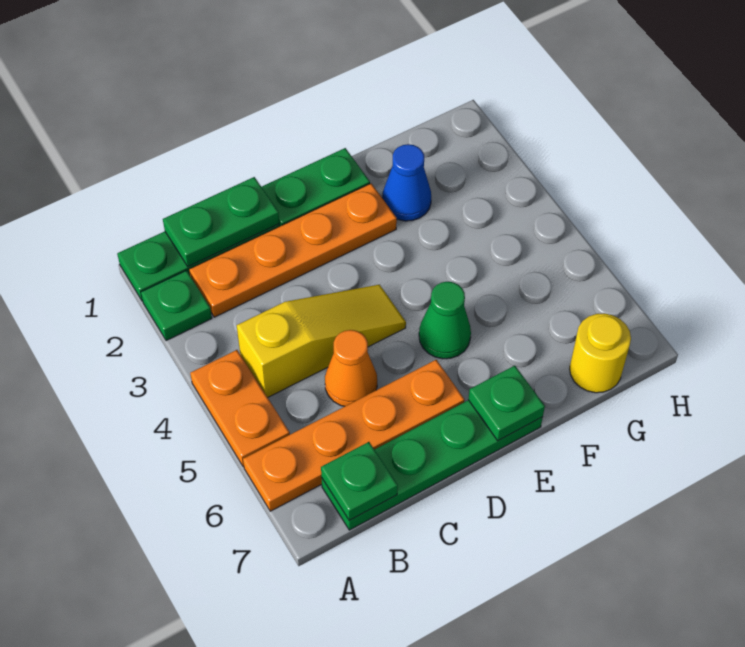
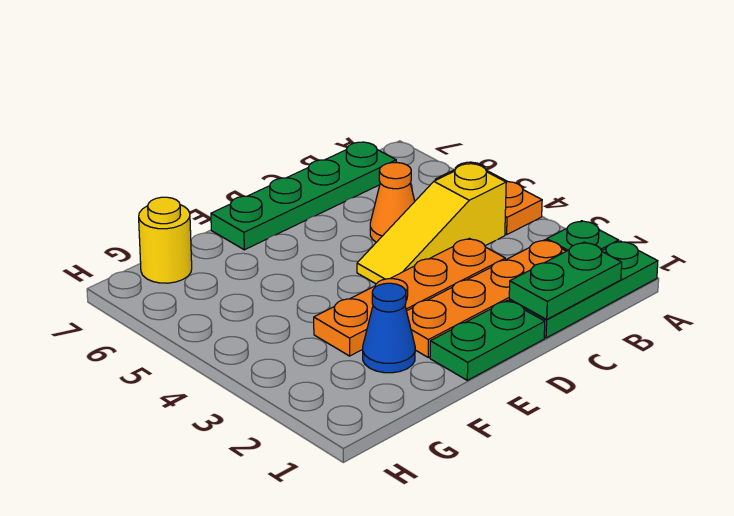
orange plate A6:D6 level 1 -> orange plate C3:F3 level 1
green plate B7 level 2 -> none
green cone E5 level 1 -> none
green plate E7 level 2 -> none

